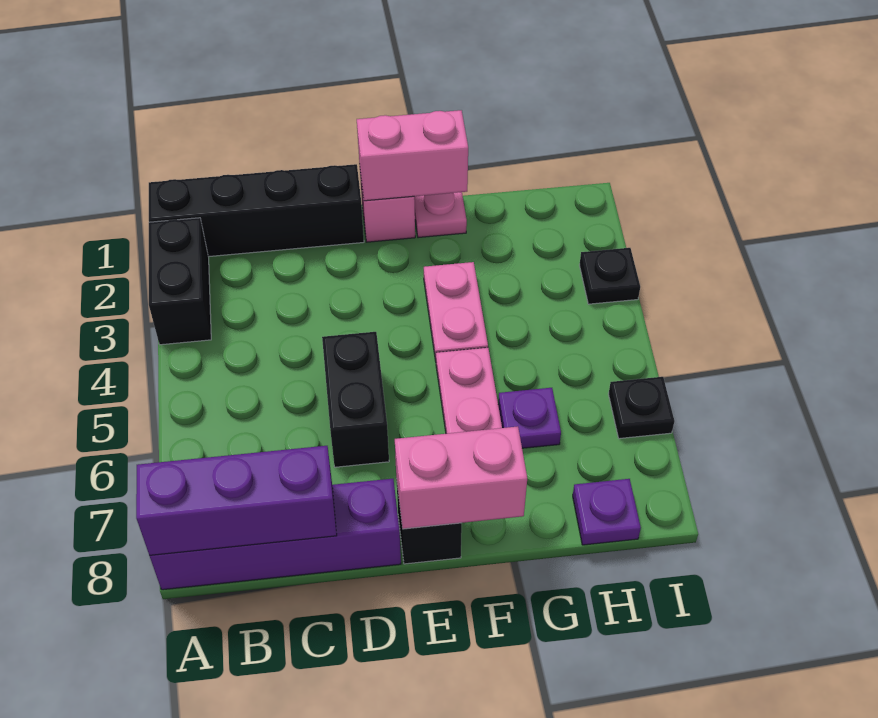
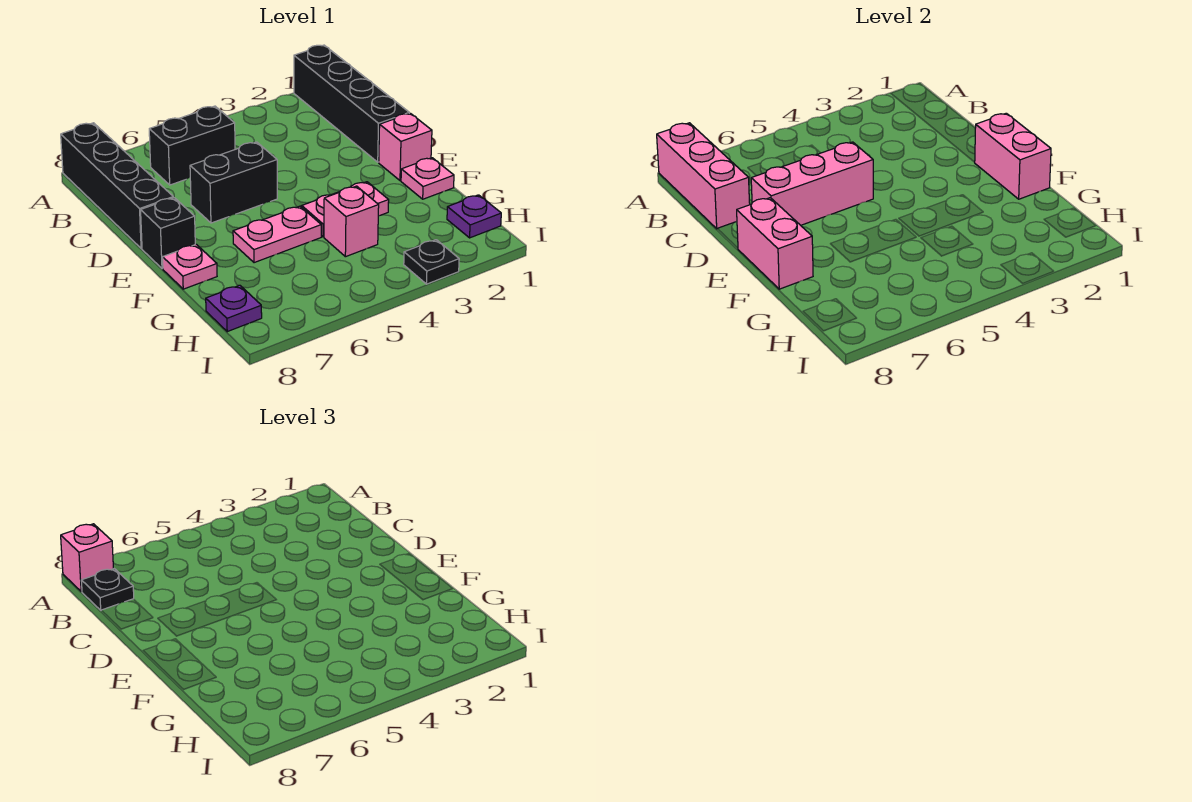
black brick A2:A3 level 1 -> black brick B5:B6 level 1
purple brick A8:D8 level 1 -> black brick A8:D8 level 1
purple brick A8:C8 level 2 -> pink brick A8:C8 level 2
none -> pink brick A8 level 3
none -> pink brick D5:D7 level 2
none -> pink plate F8 level 1
none -> pink brick G4 level 1
purple plate G6 level 1 -> purple plate H1 level 1
black plate I6 level 1 -> black plate B8 level 3

